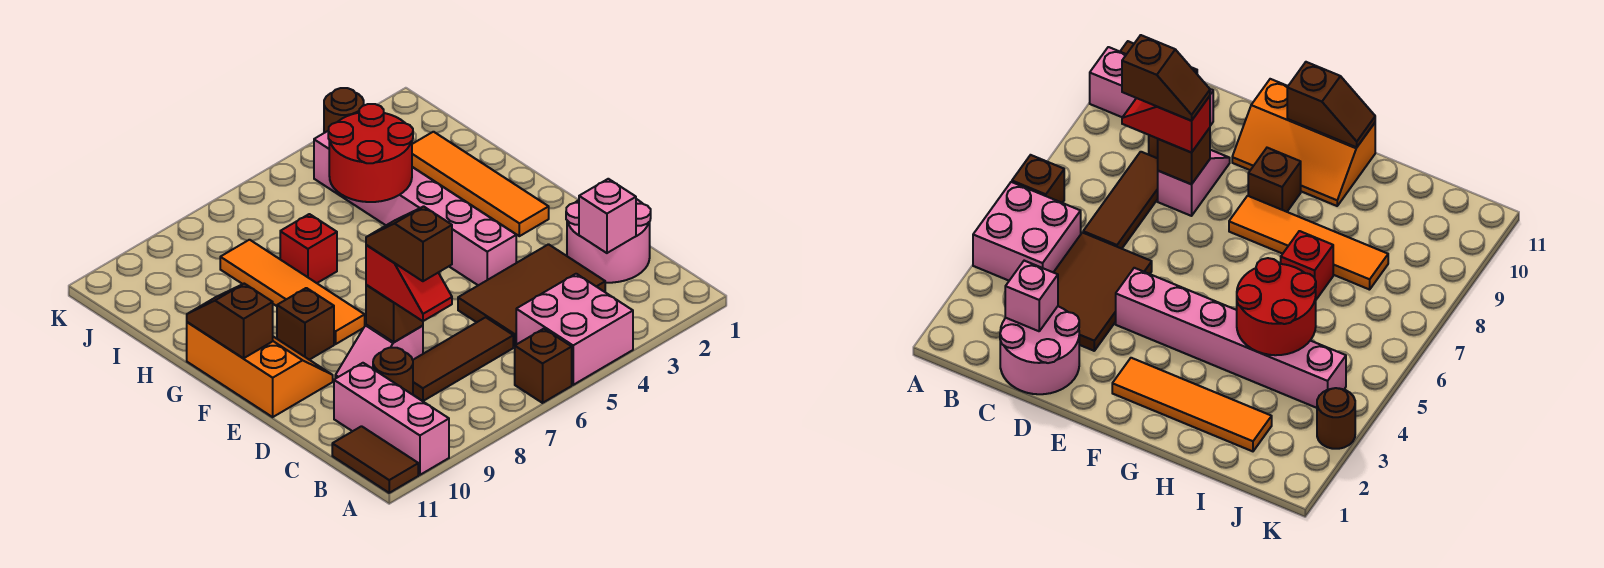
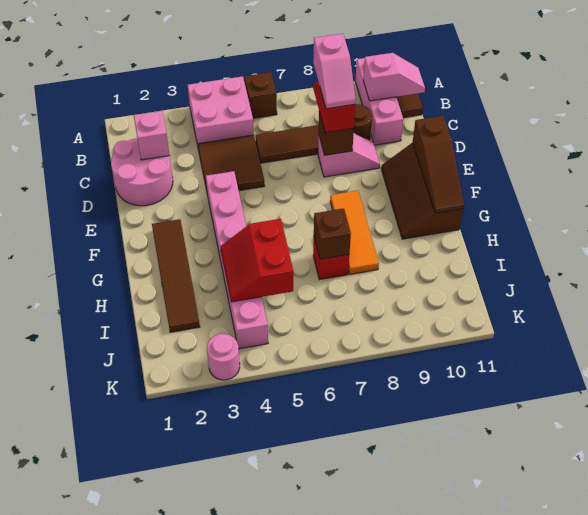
none -> pink slope B10:B11 level 2 top 10
brown tile C3:D5 level 1 -> brown tile C4:D5 level 1
brown slope C8:D8 level 4 top C -> pink slope C8:D8 level 4 top C
orange slope E10:G11 level 1 top 11 -> brown slope E10:G11 level 1 top 11
orange tile F2:I2 level 1 -> brown tile F2:I2 level 1
orange tile F8:I8 level 1 -> orange tile F8:H8 level 1
brown brick F9 level 1 -> brown brick H7 level 2
brown slope F11:G11 level 2 top F -> brown slope E11:G11 level 2 top E
red round brick H4:I5 level 2 -> red slope H4:I5 level 2 top 5
brown round brick K3 level 1 -> pink round brick K3 level 1

